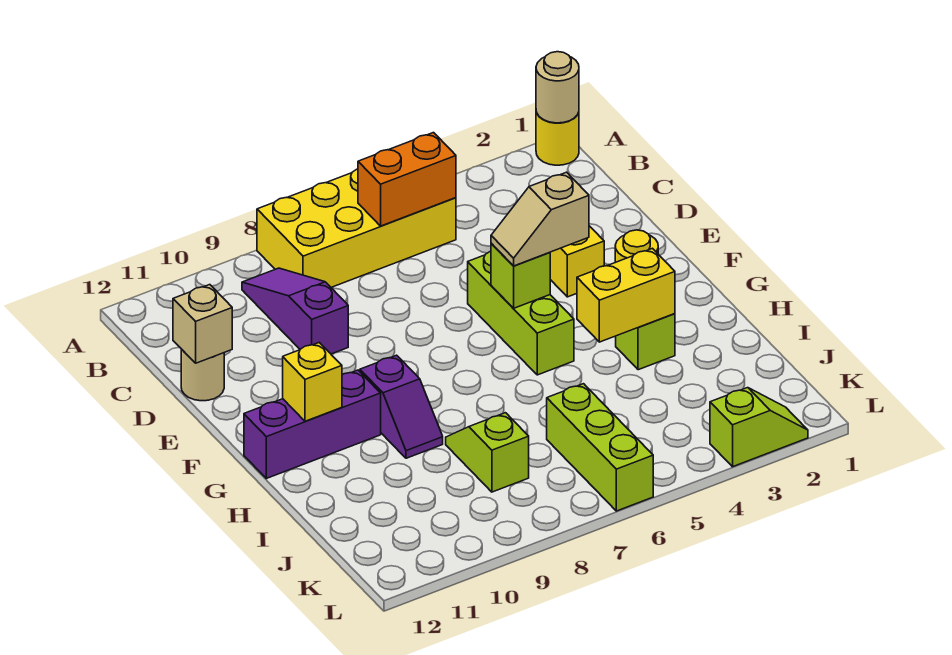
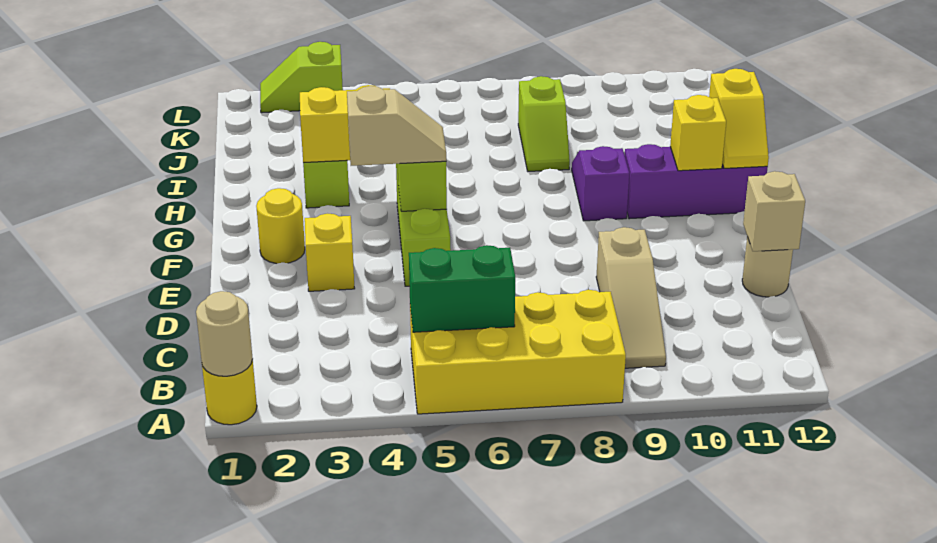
orange brick B5:B6 level 2 -> green brick B5:B6 level 2
purple slope B9:D9 level 1 top D -> tan slope B9:D9 level 1 top D
none -> yellow slope G12:H12 level 2 top H
lime brick J6:L6 level 1 -> none

